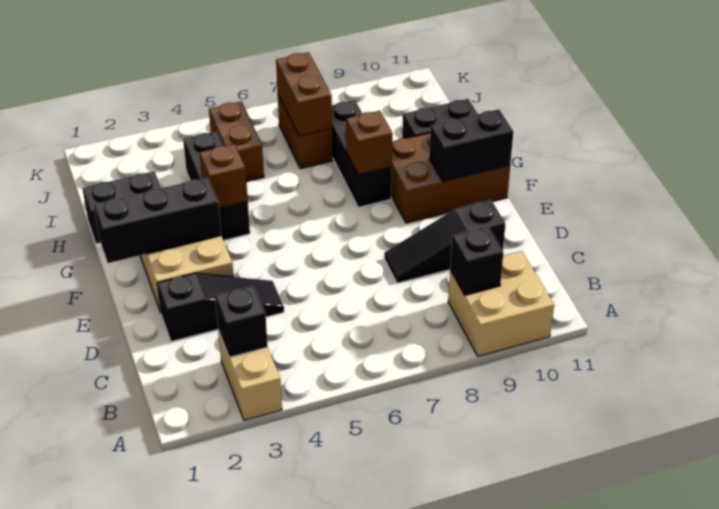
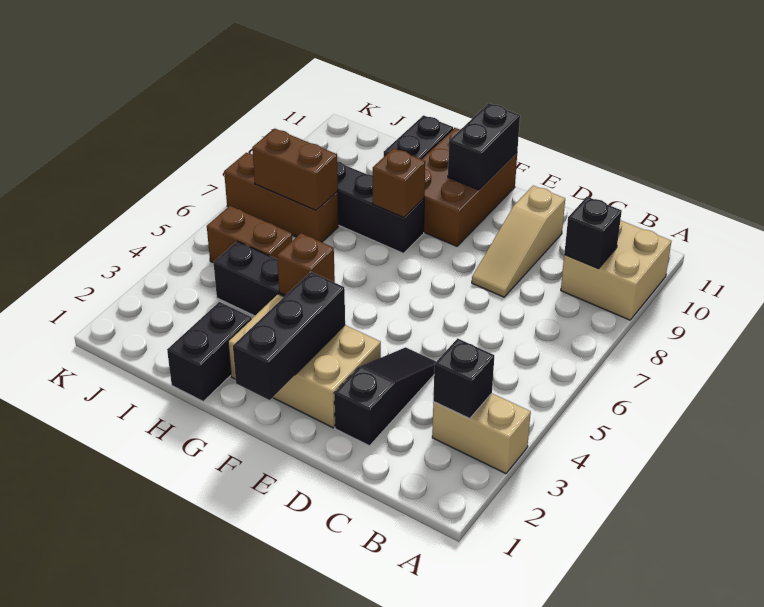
black slope D8:D10 level 1 top 10 -> tan slope D8:D10 level 1 top 10
brown brick I7:J7 level 1 -> brown brick I7:K7 level 1

